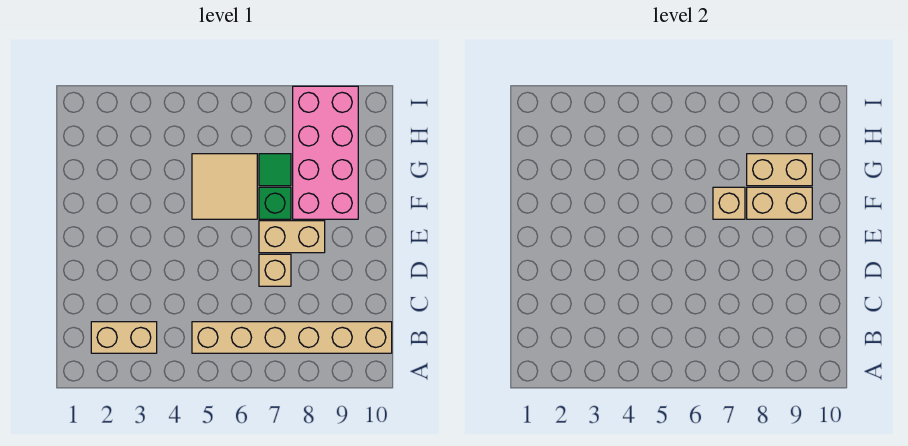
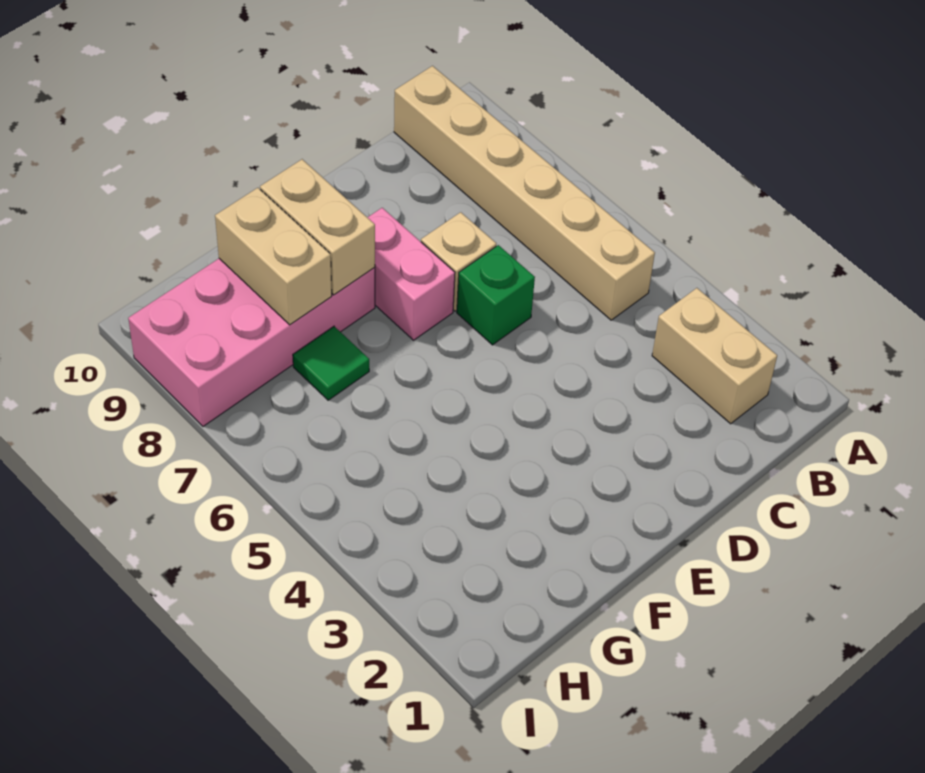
tan brick E7:E8 level 1 -> pink brick E7:E8 level 1
tan tile F5:G6 level 1 -> none
green brick F7 level 1 -> green brick D6 level 1
tan brick F7 level 2 -> none

